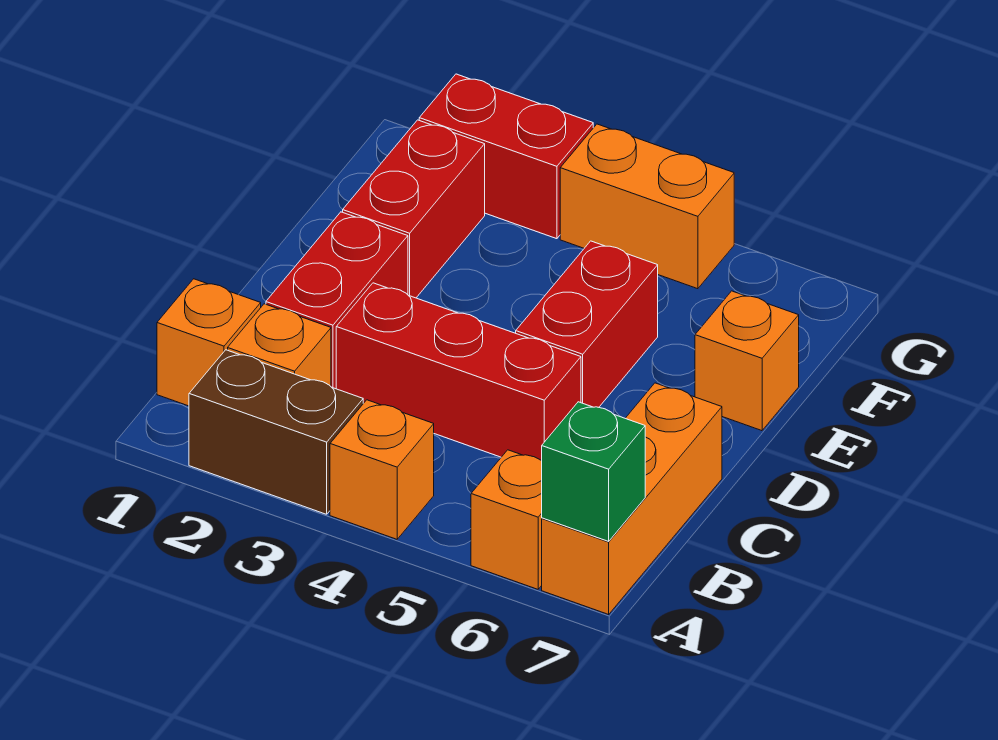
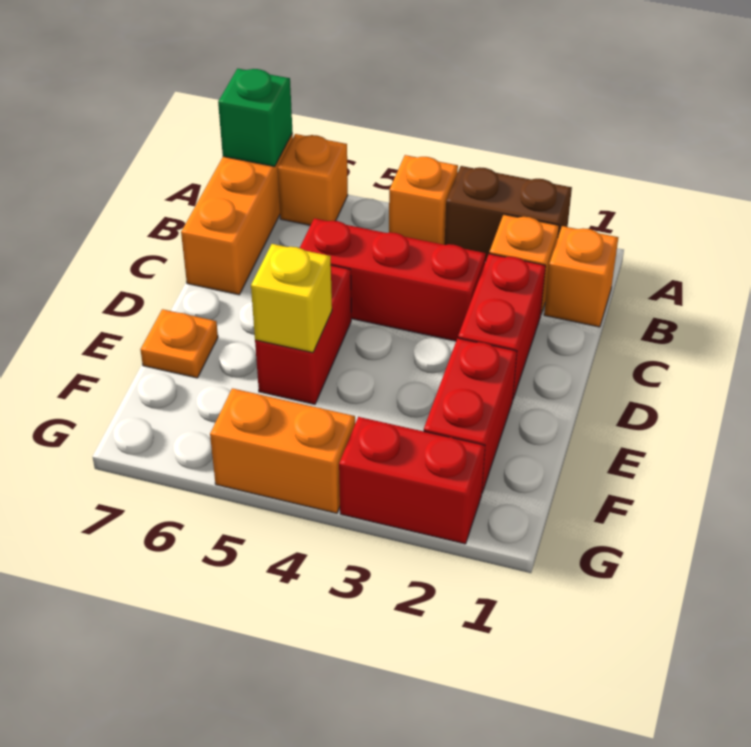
none -> yellow brick E5 level 2
orange brick E7 level 1 -> orange plate E7 level 1

